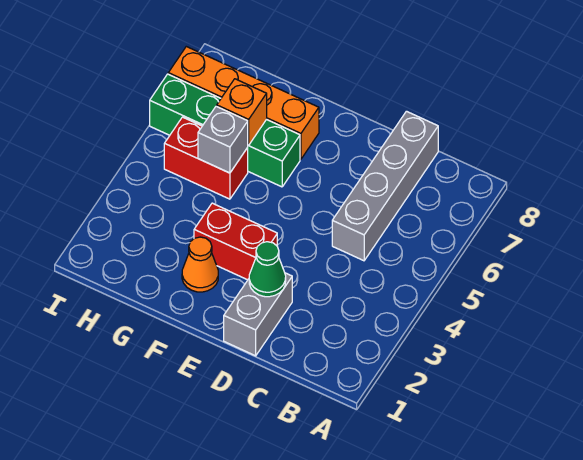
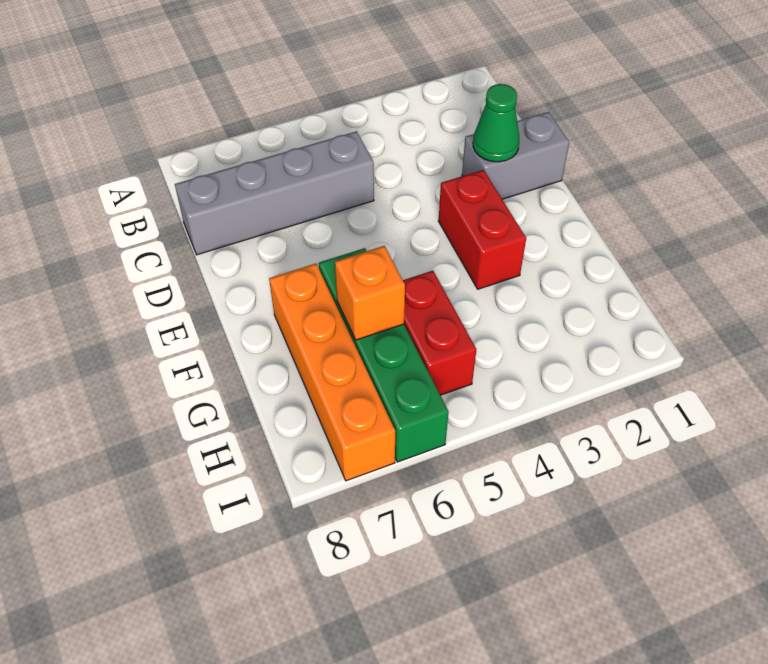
orange cone F2 level 1 -> none
grey brick G5 level 2 -> none

